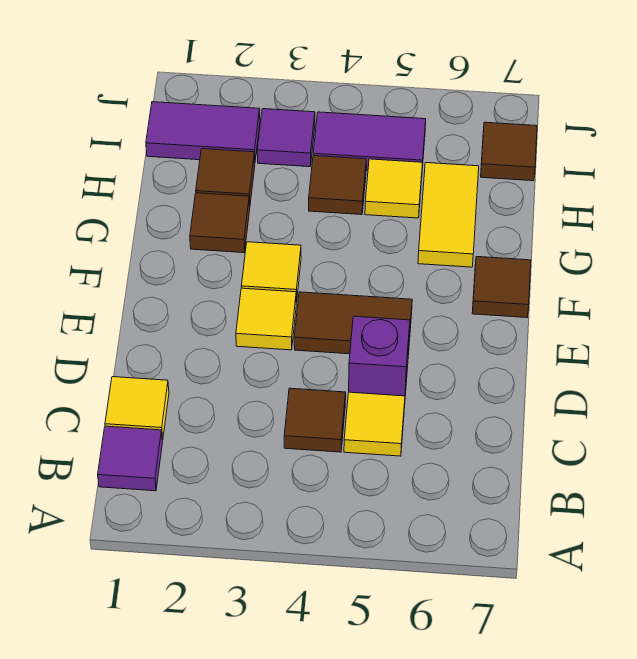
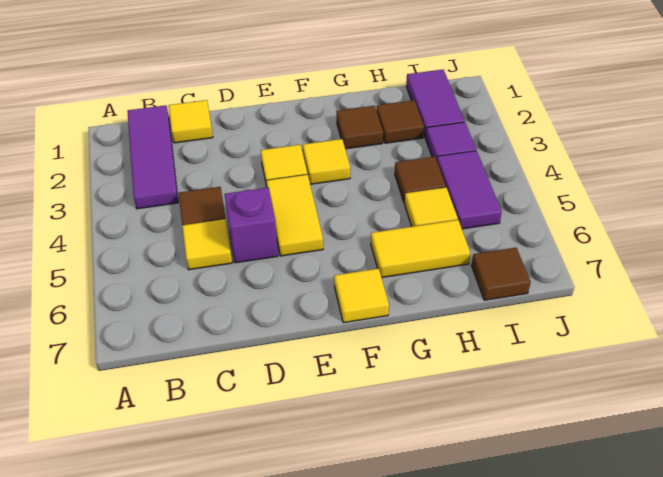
purple tile B1 level 1 -> purple tile B1:B3 level 1
brown tile E4:E5 level 1 -> yellow tile E4:E5 level 1
brown tile F7 level 1 -> yellow tile F7 level 1

